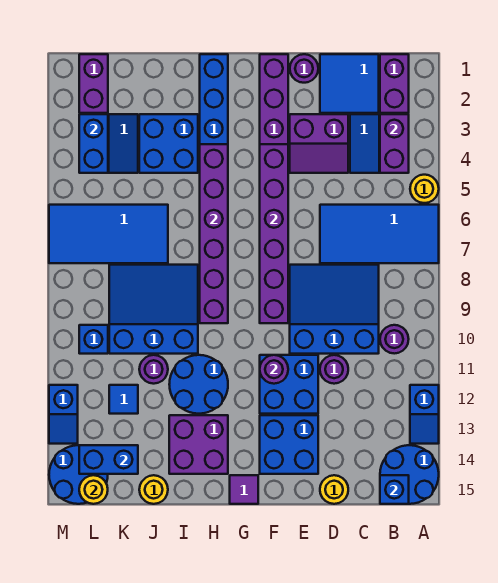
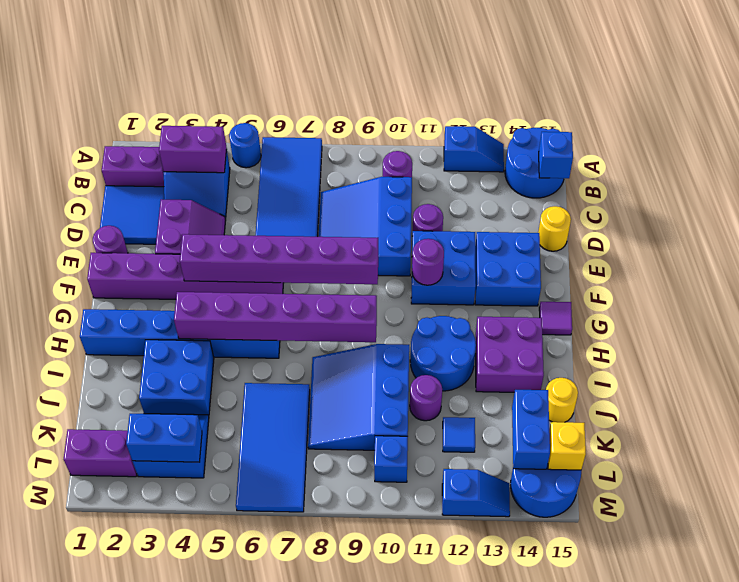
yellow round brick A5 level 1 -> blue round brick A5 level 1
yellow round brick L15 level 2 -> yellow brick L15 level 2

